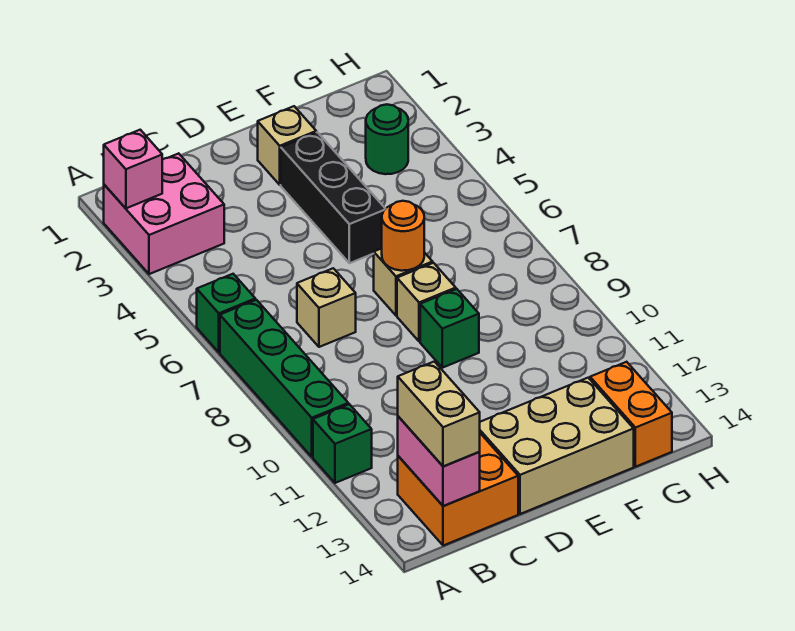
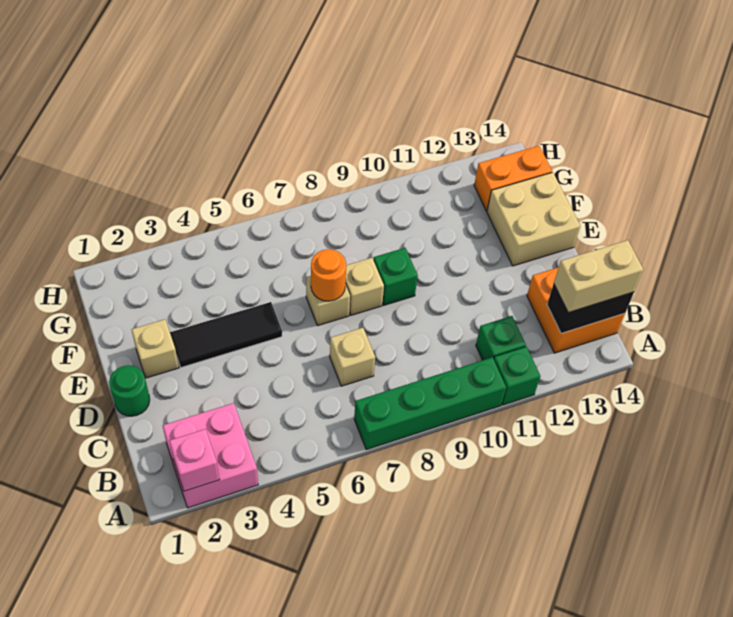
green brick A6 level 1 -> green brick B11 level 1
pink brick B13:B14 level 2 -> black brick B13:B14 level 2
tan brick D13:F14 level 1 -> tan brick E13:F14 level 1
black brick E3:E5 level 1 -> black tile E3:E5 level 1
green round brick G3 level 1 -> green round brick D1 level 1

